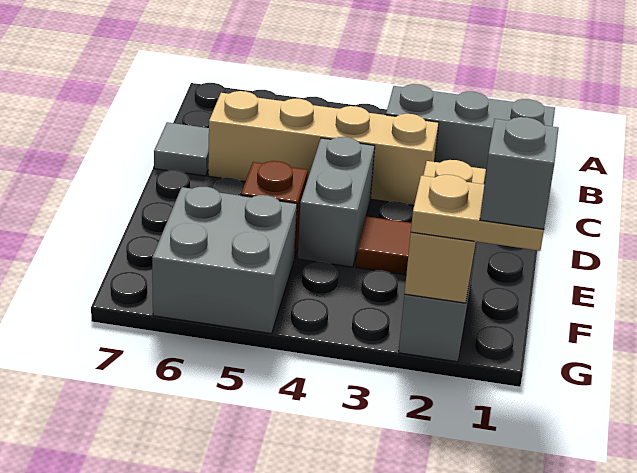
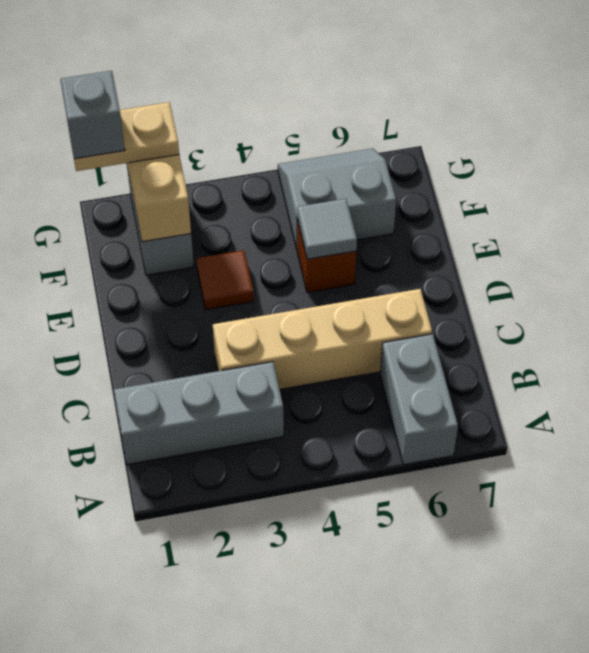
grey tile C7 level 1 -> grey tile E5 level 2
grey brick D4:E4 level 1 -> grey brick A6:B6 level 1
grey brick F5:G6 level 1 -> grey slope F5:G6 level 1 top F

